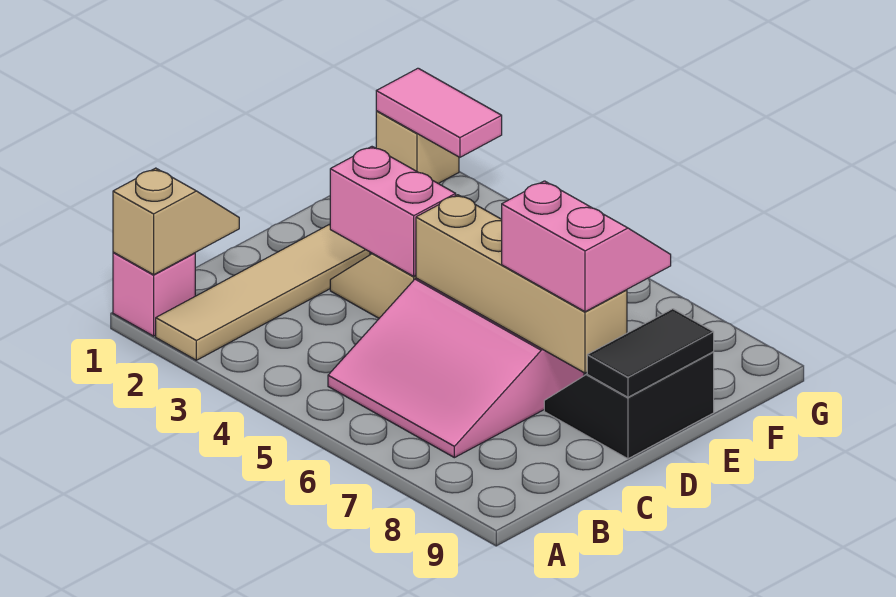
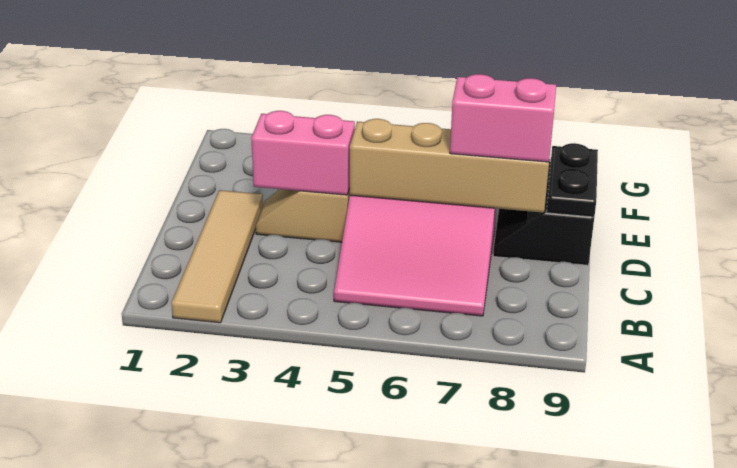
pink brick A1 level 1 -> none
tan slope A1:B1 level 2 top A -> none
black tile D9:E9 level 2 -> black plate D9:E9 level 2
tan brick G1 level 1 -> none
pink tile G1:G2 level 2 -> none

